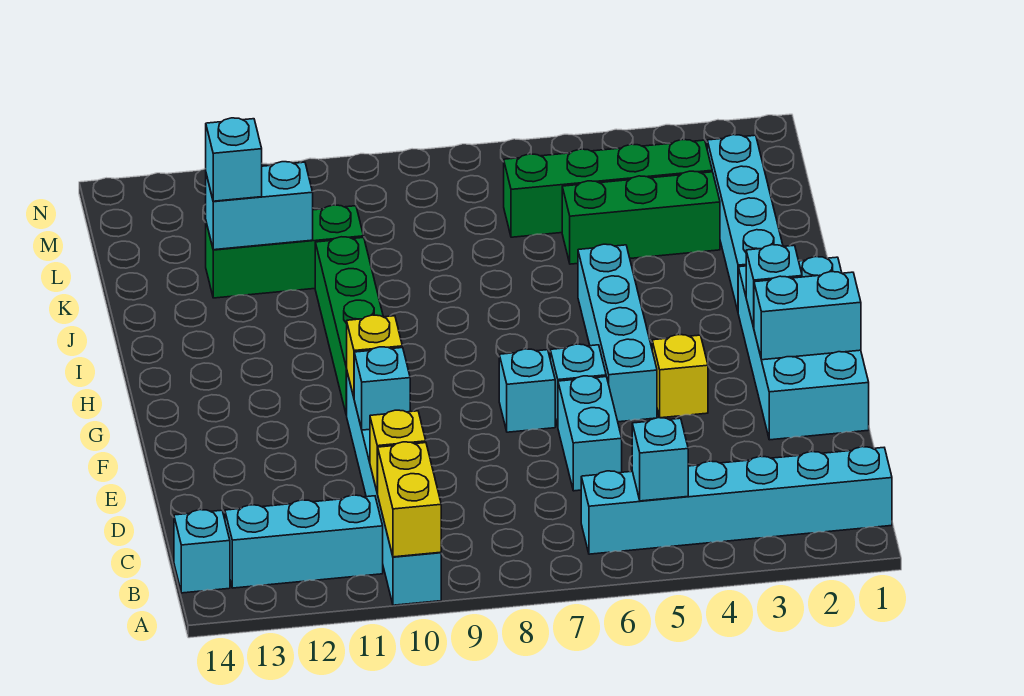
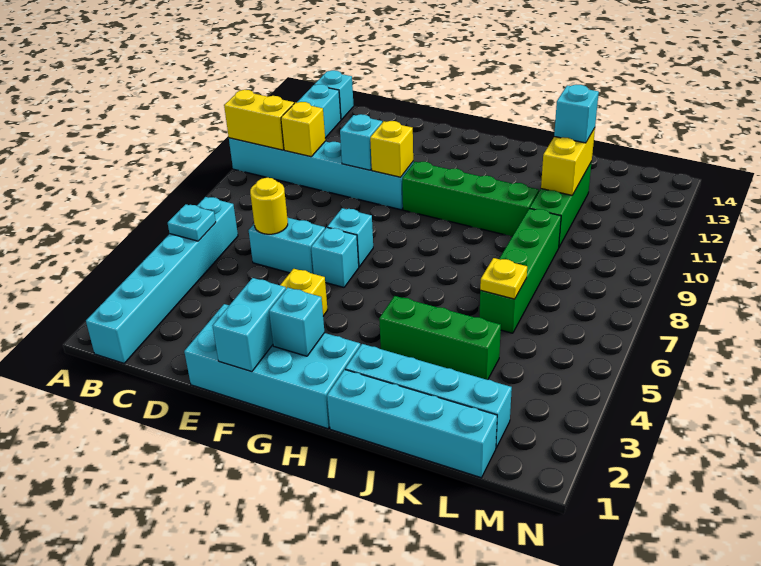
cyan brick B5 level 2 -> cyan plate B5 level 2
none -> yellow round brick D6 level 2
cyan brick F5:I5 level 1 -> cyan brick I1:L1 level 1
green brick K3:K5 level 1 -> green brick I4:K4 level 1
none -> yellow plate K6 level 2
cyan brick K11:K12 level 2 -> yellow brick K11:K12 level 2
green brick L3:L6 level 1 -> green brick K6:K9 level 1

